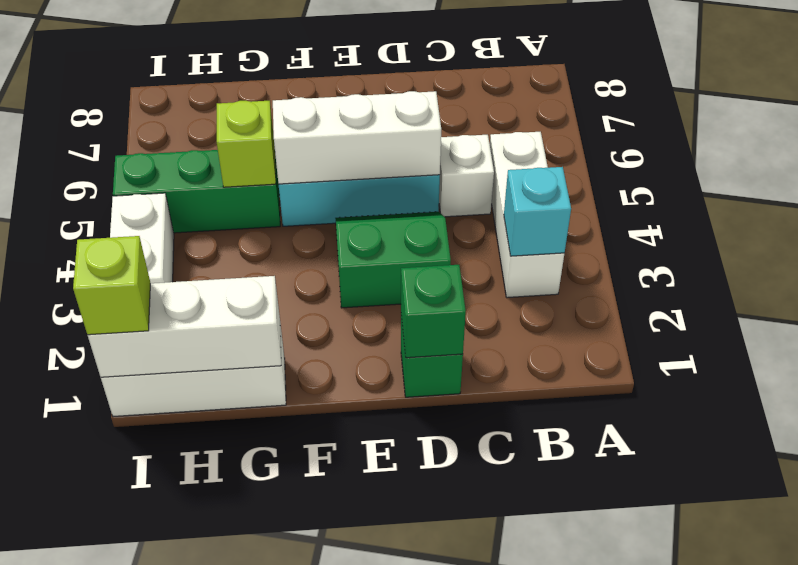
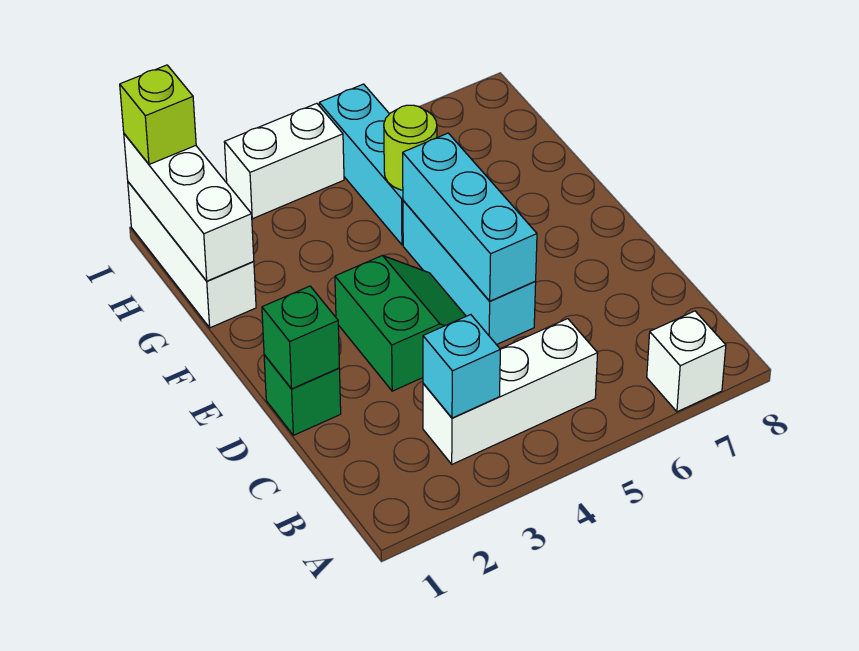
white brick C5 level 1 -> white brick A7 level 1
white brick D5:F5 level 2 -> cyan brick D5:F5 level 2
green brick G5:I5 level 1 -> cyan brick G5:I5 level 1
lime brick G5 level 2 -> lime round brick G5 level 2

